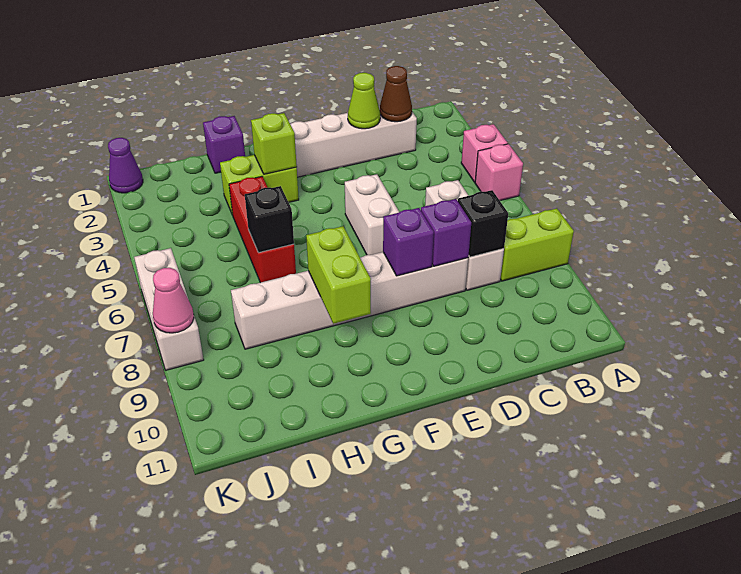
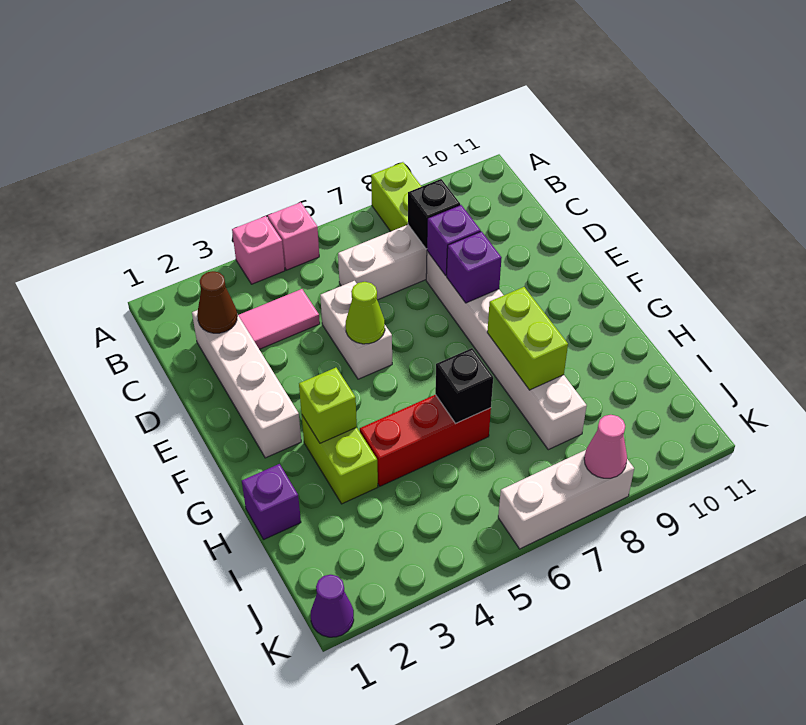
none -> pink tile C3:C4 level 1
lime cone D2 level 2 -> lime cone E5 level 2
white brick E5:E6 level 1 -> white brick D5:E5 level 1
lime brick G8:G9 level 2 -> lime brick G8:H8 level 2

